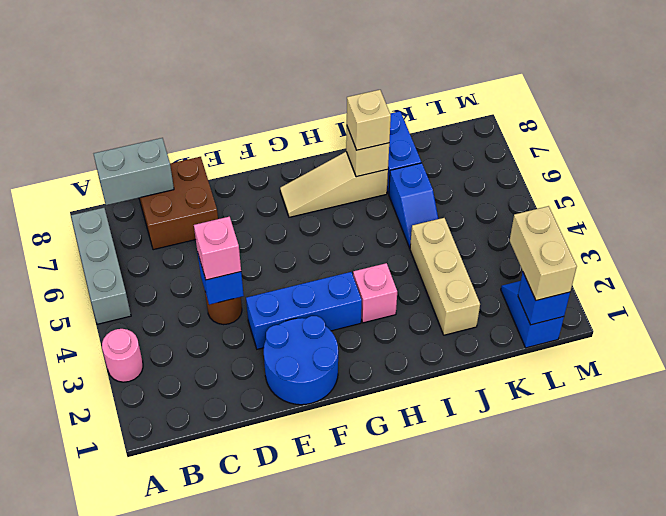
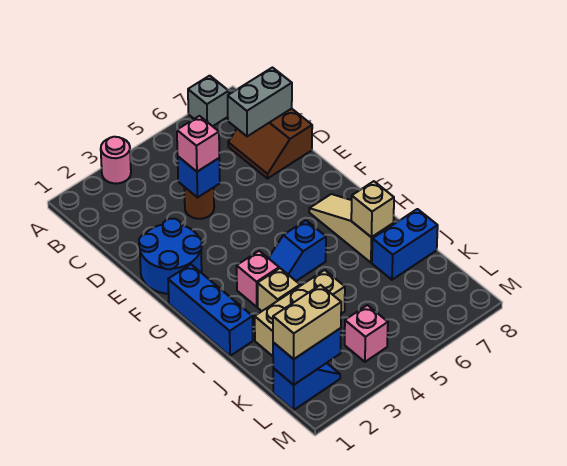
grey brick A5:A7 level 1 -> grey brick A7 level 1
grey brick B8:C8 level 2 -> grey brick C7:C8 level 2
brown brick C7:D8 level 1 -> brown slope C7:D8 level 1 top 8
blue brick E3:G3 level 1 -> blue brick G1:I1 level 1
tan brick I7 level 3 -> tan brick I3 level 1
blue slope J5:J6 level 1 top 6 -> blue slope H4:H5 level 1 top 5
blue brick L1 level 2 -> blue brick L1:L2 level 2
none -> pink brick L4 level 1

